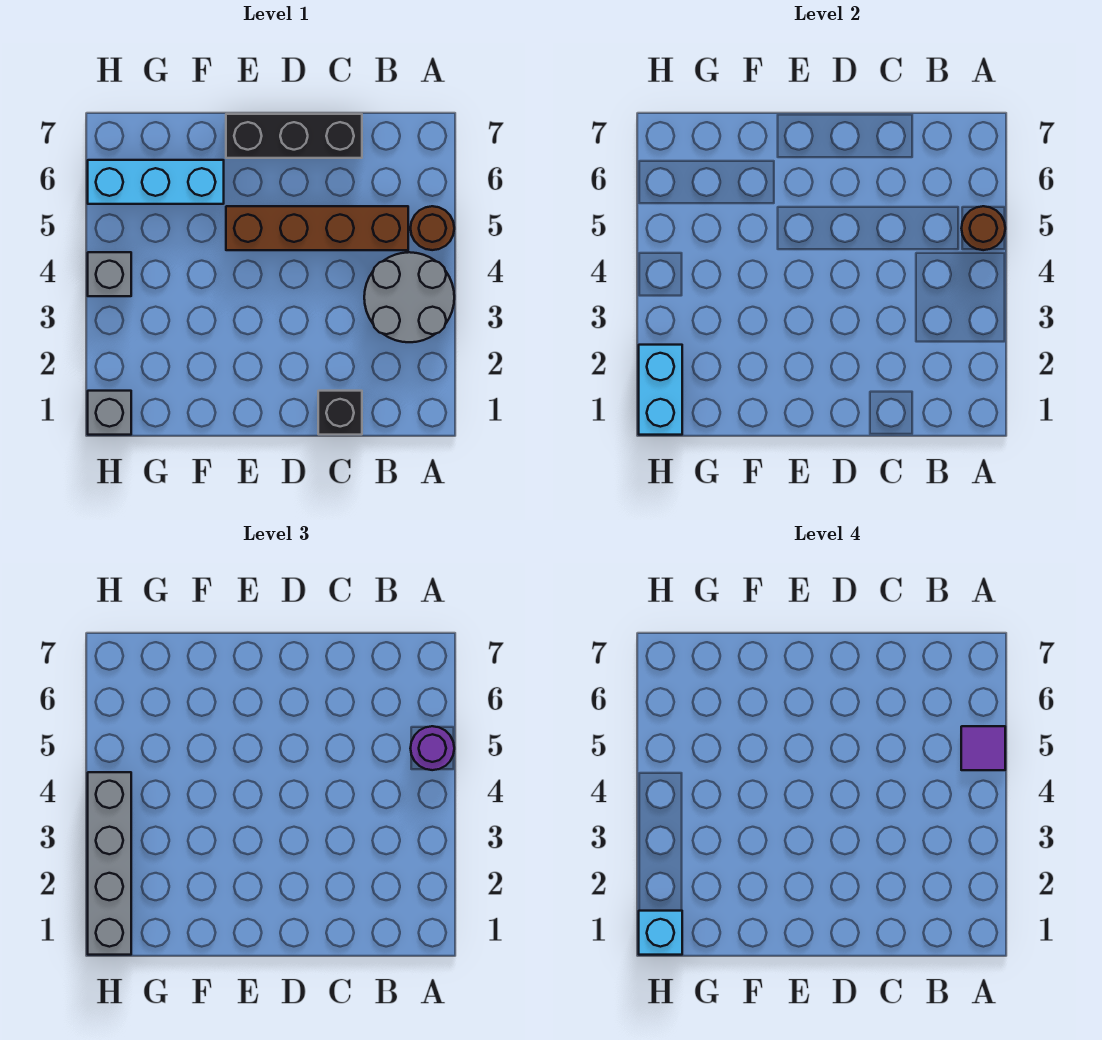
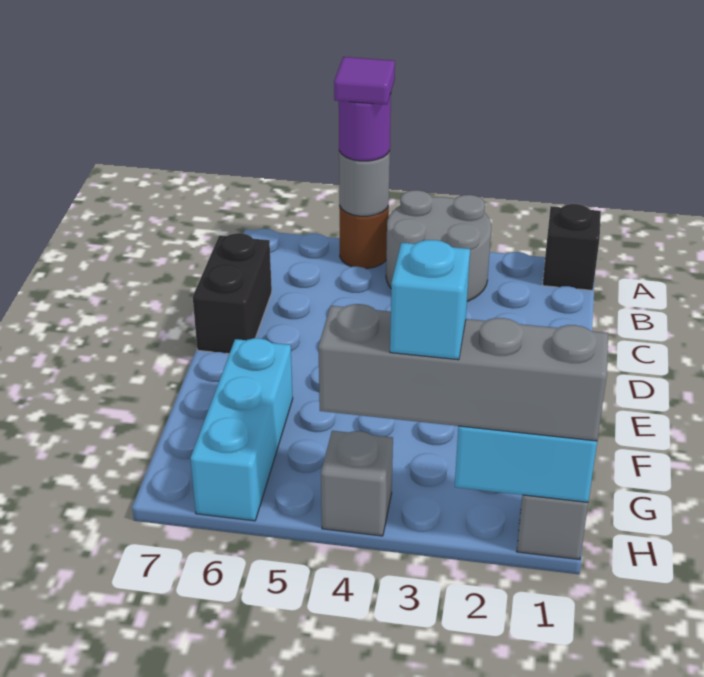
brown round brick A5 level 2 -> grey round brick A5 level 2
brown brick B5:E5 level 1 -> none
black brick C1 level 1 -> black brick A1 level 1
black brick C7:E7 level 1 -> black brick C7:D7 level 1
cyan brick H1 level 4 -> cyan brick H3 level 4

